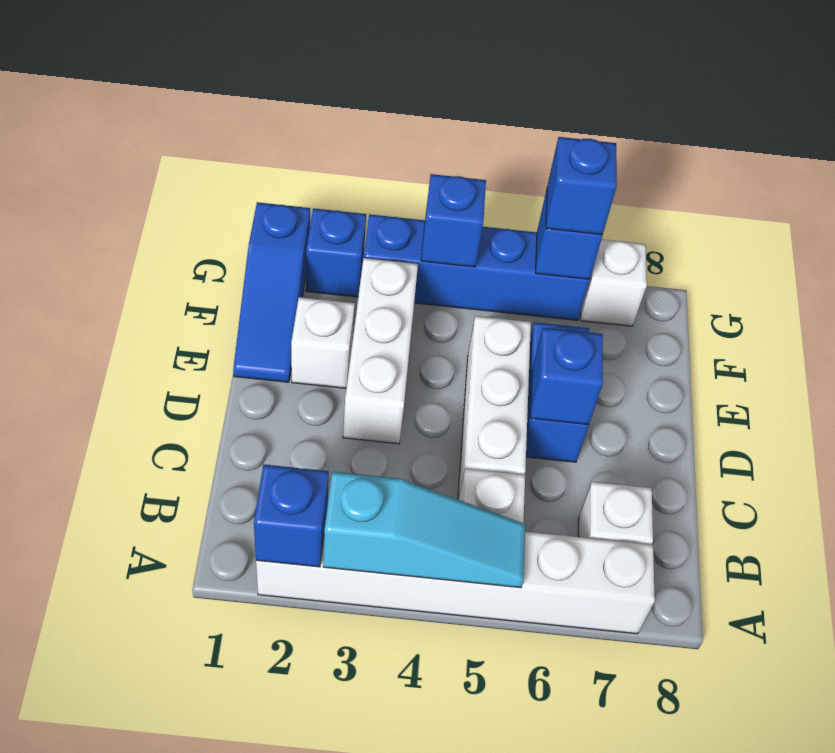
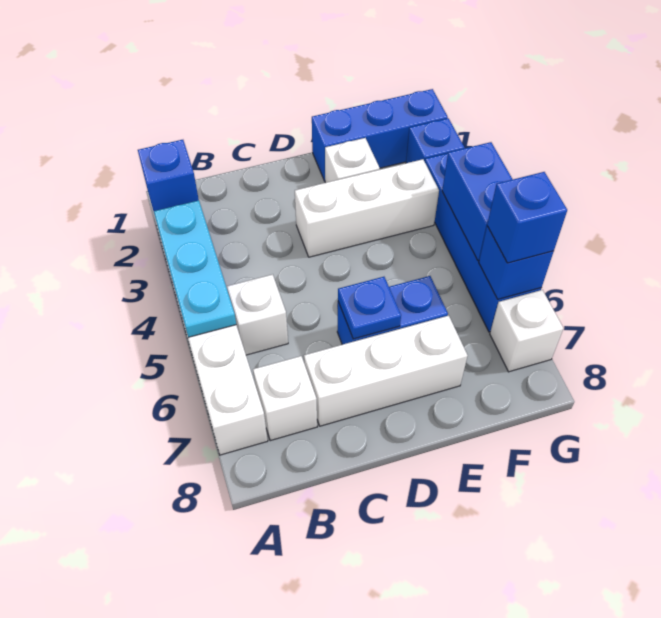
cyan slope A3:A5 level 2 top 3 -> cyan plate A3:A5 level 2
white brick C5:E5 level 1 -> white brick C7:E7 level 1
blue brick D6 level 2 -> blue plate D6 level 2
blue slope E1:G1 level 1 top G -> blue brick E1:G1 level 1
blue brick G4 level 2 -> blue brick G4:G5 level 2

